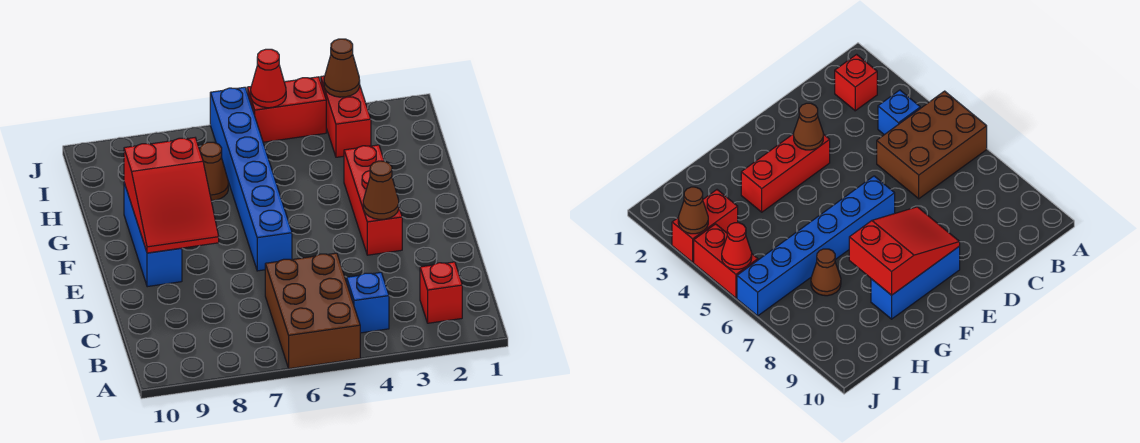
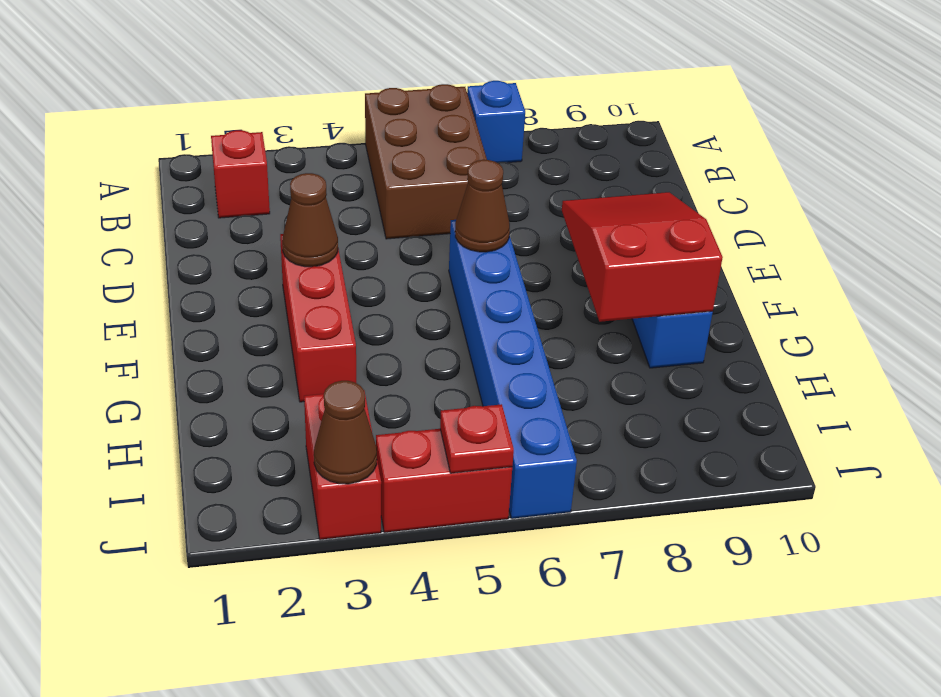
blue brick B4 level 1 -> blue brick A7 level 1
brown cone H7 level 1 -> brown cone E6 level 2
red cone J5 level 2 -> red plate J5 level 2

